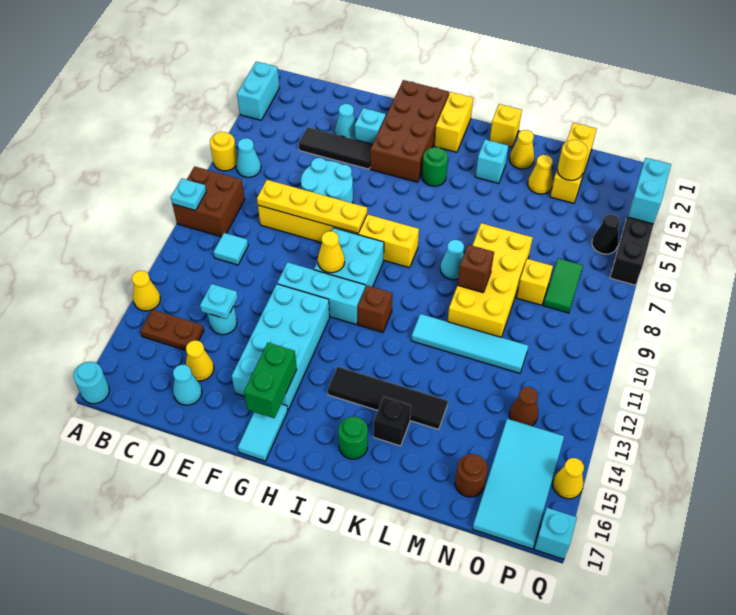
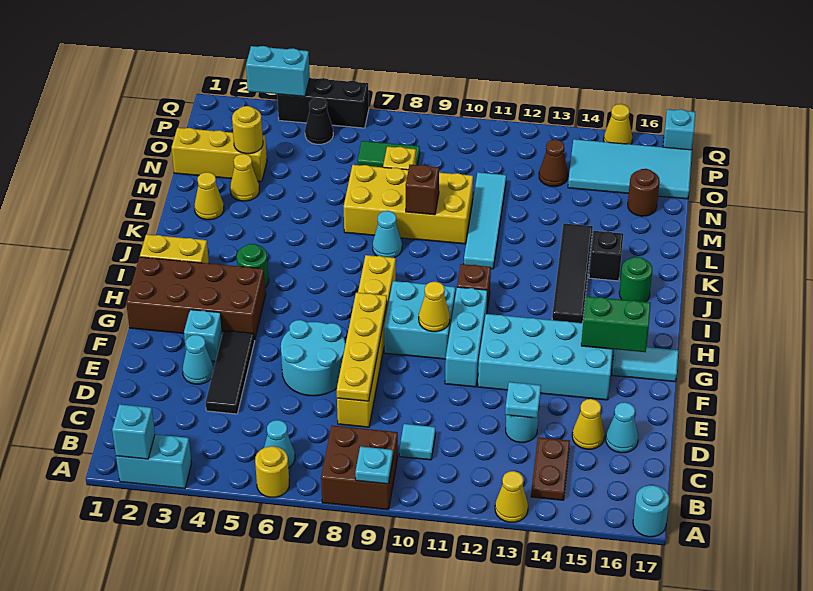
yellow brick K1 level 1 -> none
cyan brick K3 level 1 -> cyan brick A2 level 2

